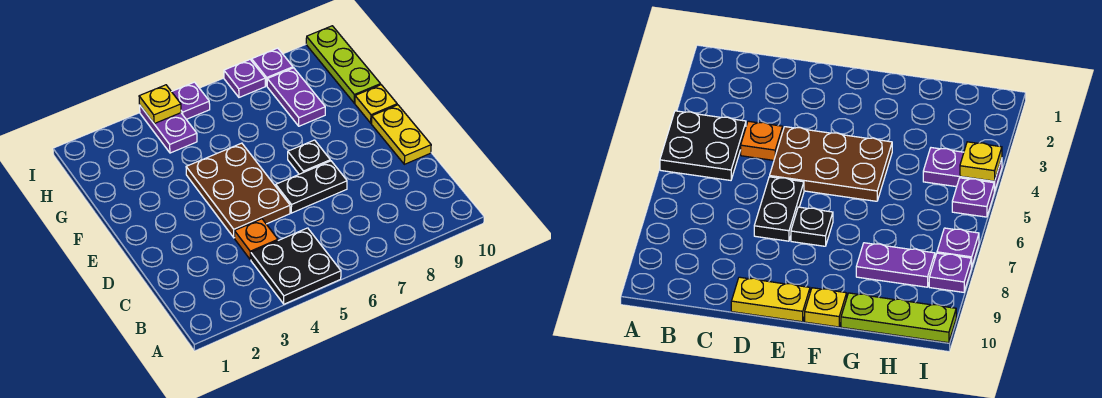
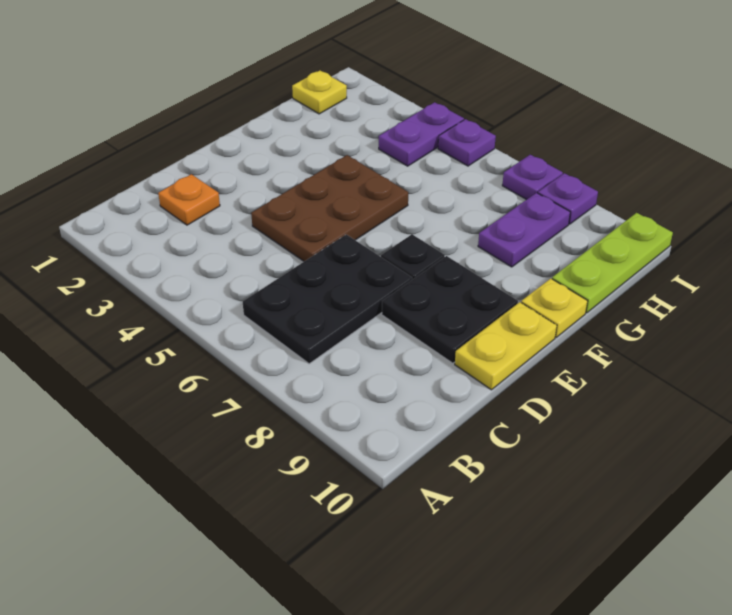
black plate A4:B5 level 1 -> black plate D8:E9 level 1
orange plate C4 level 1 -> orange plate C2 level 1
black plate D6:D7 level 1 -> black plate B6:D7 level 1
yellow plate I4 level 2 -> yellow plate H1 level 1

